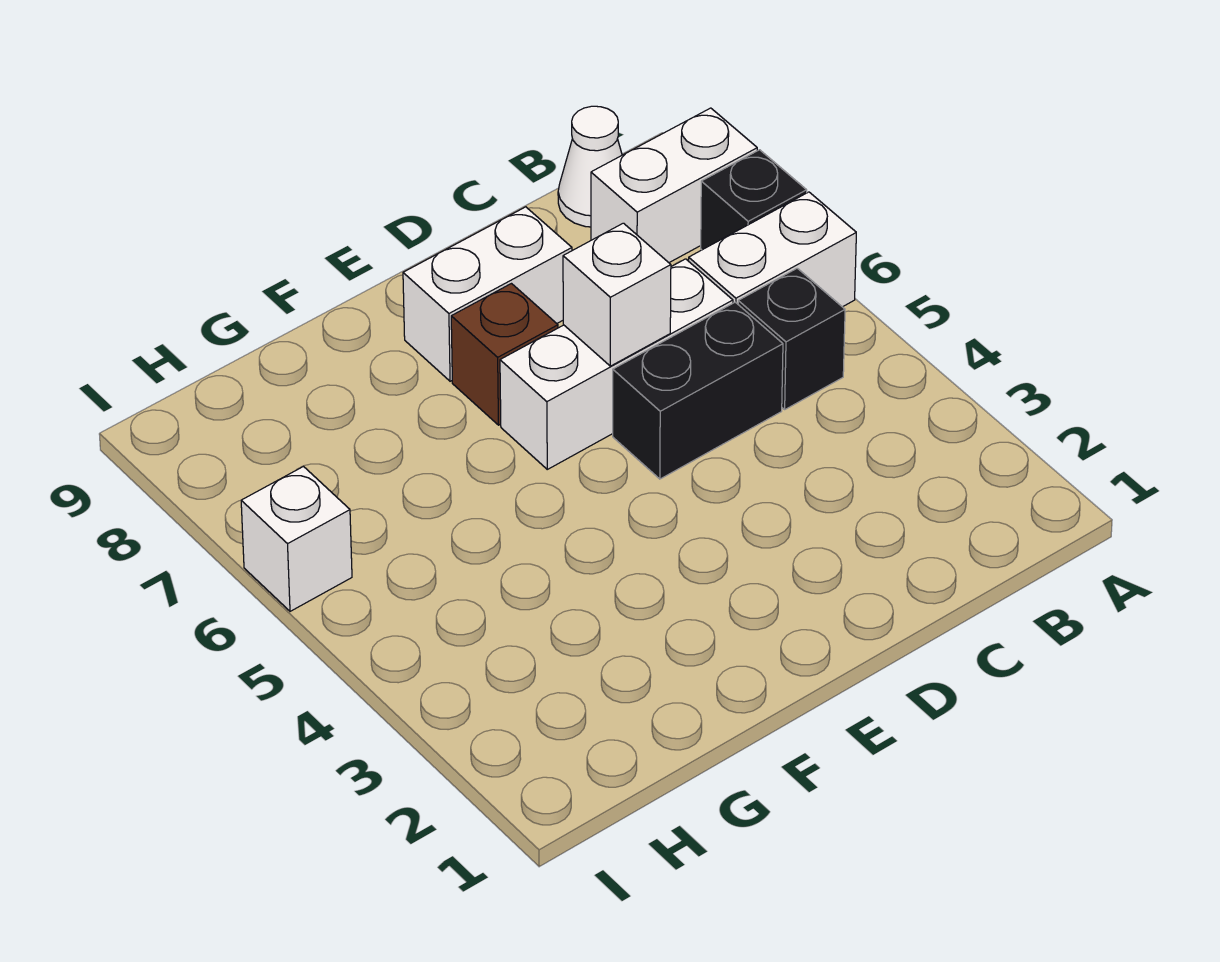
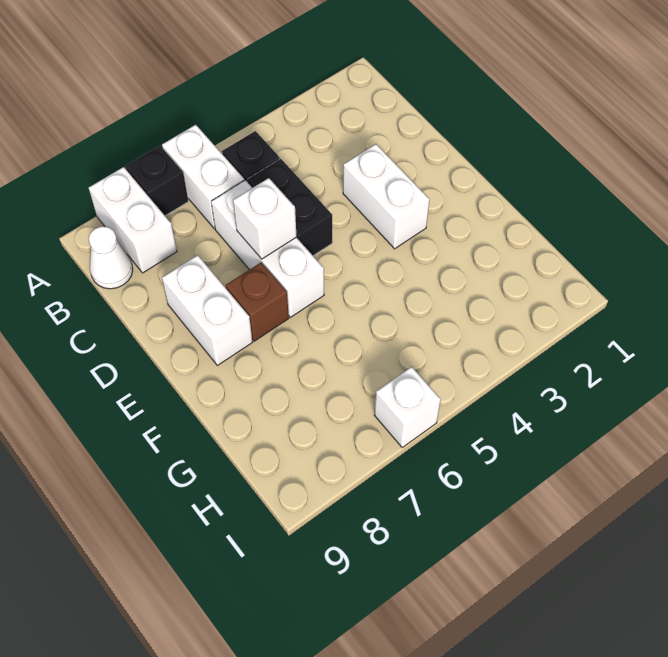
none -> white brick D3:E3 level 1

